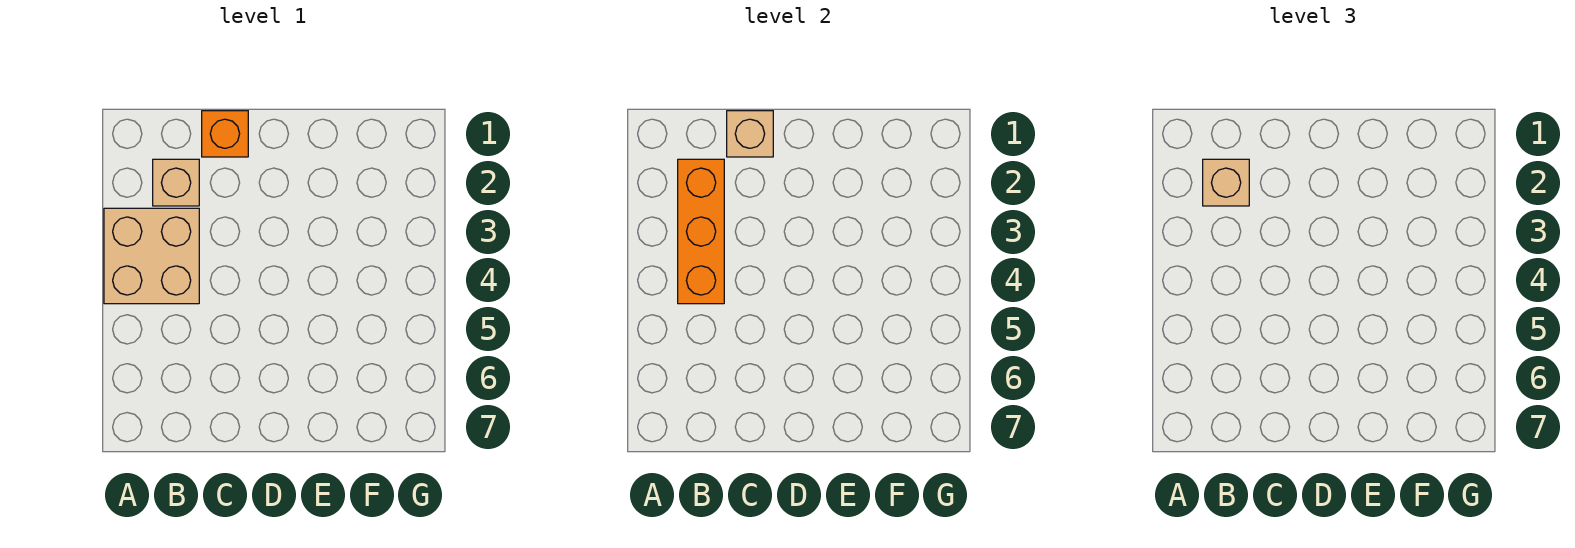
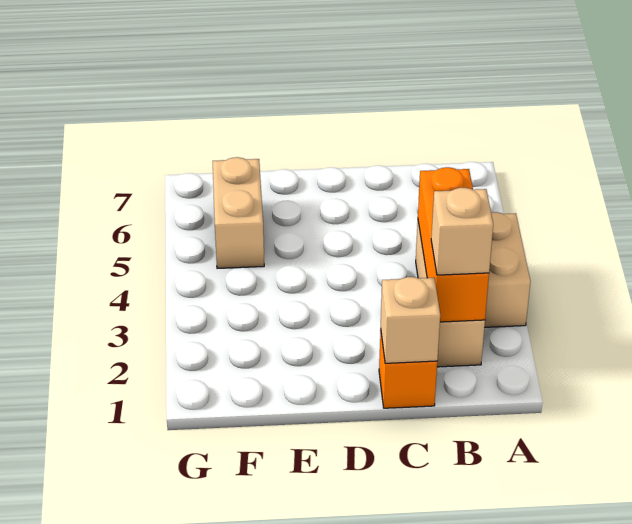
none -> tan brick F5:F6 level 1

